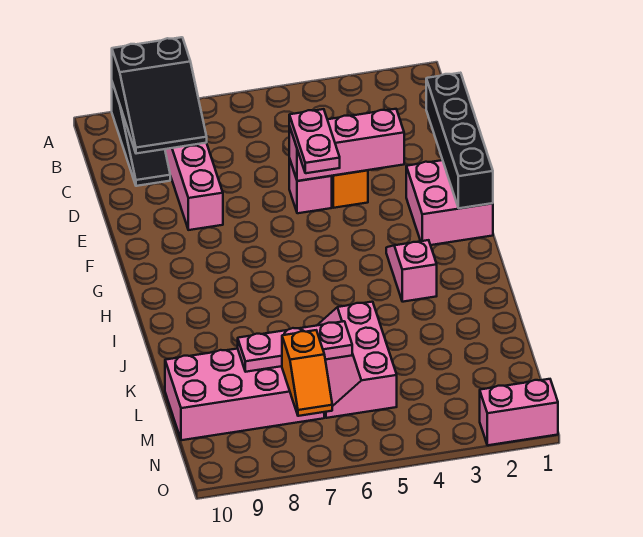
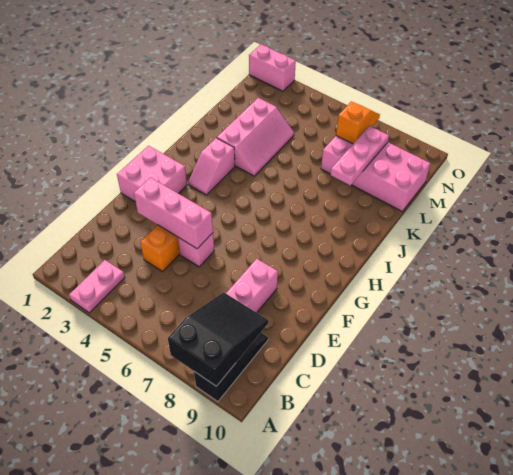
black brick D1:G1 level 2 -> none
pink plate E5:F5 level 3 -> pink plate A3:B3 level 1
pink slope K5:M6 level 1 top 5 -> pink slope J3:L4 level 1 top 3
pink plate L6:L8 level 2 -> pink plate K8:M8 level 2

